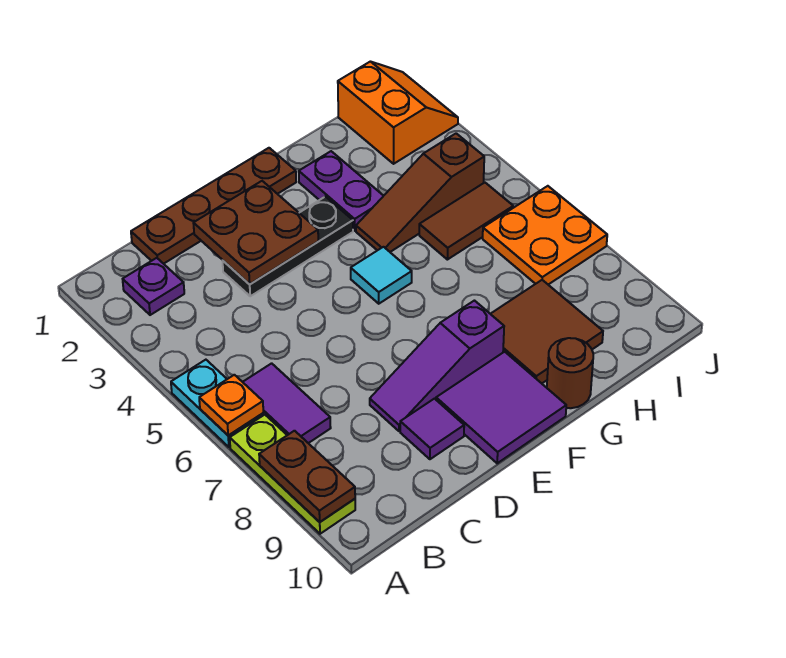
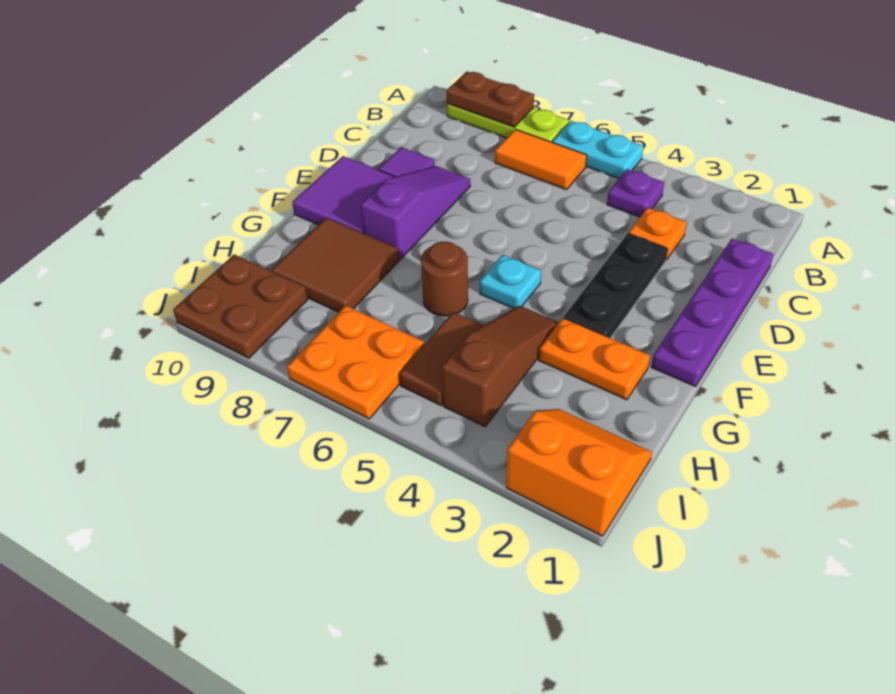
orange plate A6 level 2 -> orange plate C3 level 1
purple plate B2 level 1 -> purple plate B4 level 1
purple tile B6:B7 level 1 -> orange tile B6:B7 level 1
brown plate C1:F1 level 1 -> purple plate C1:F1 level 1
brown plate D2:E3 level 2 -> brown plate I9:J10 level 1
cyan tile F5 level 1 -> cyan plate F5 level 1
purple plate G2:G3 level 1 -> orange plate G2:G3 level 1
brown round brick G10 level 1 -> brown round brick G6 level 1
orange slope I1:J2 level 1 top I -> orange slope I1:J2 level 1 top J

